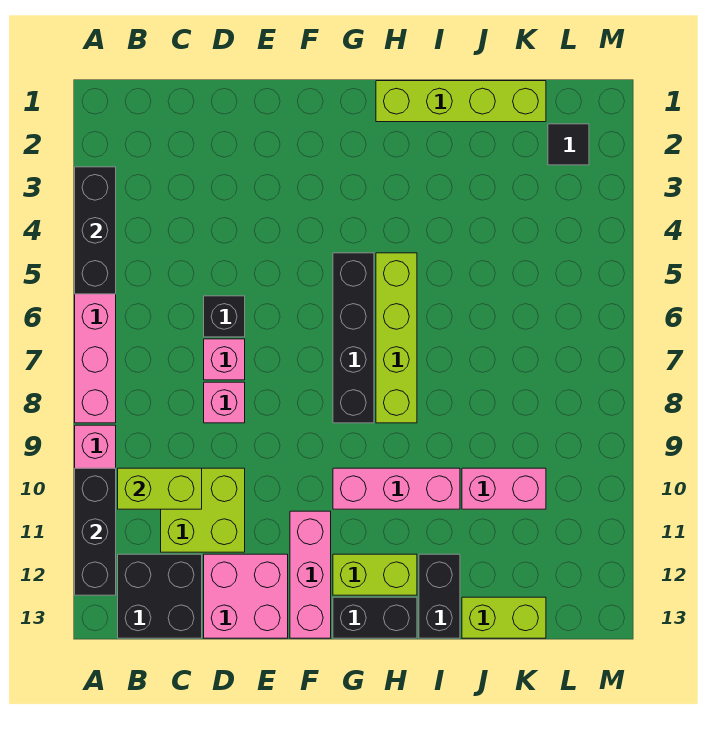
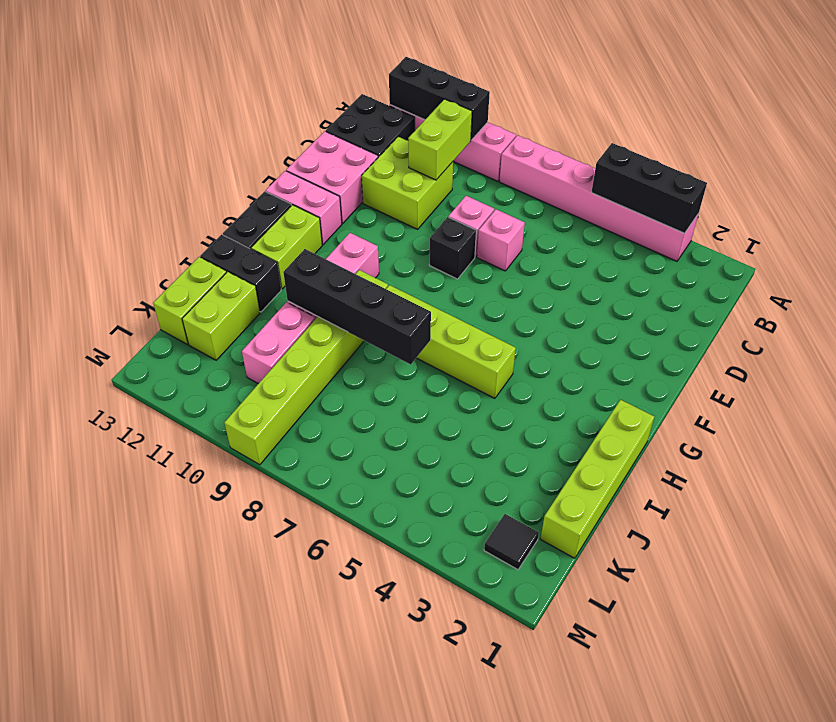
black brick D6 level 1 -> black brick E8 level 1
pink brick F11:F13 level 1 -> pink brick F12:F13 level 1
black brick G5:G8 level 1 -> black brick I7:I10 level 2
none -> lime brick H9:M9 level 1
none -> lime brick J12:K12 level 1

